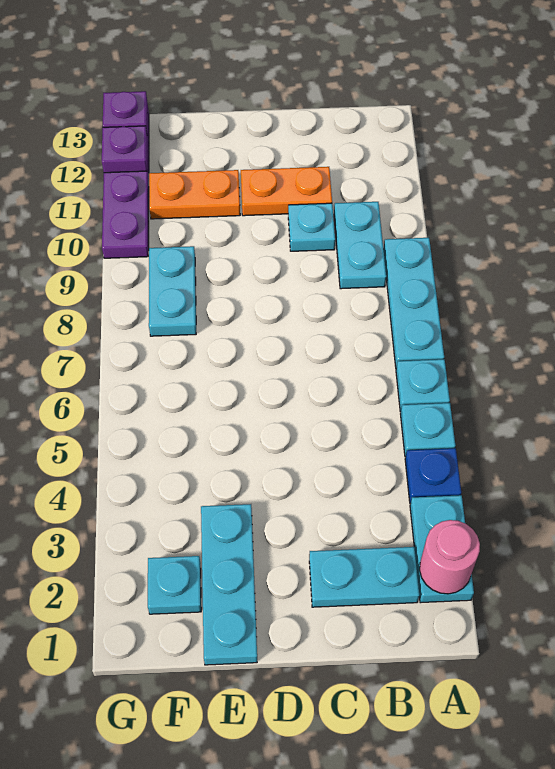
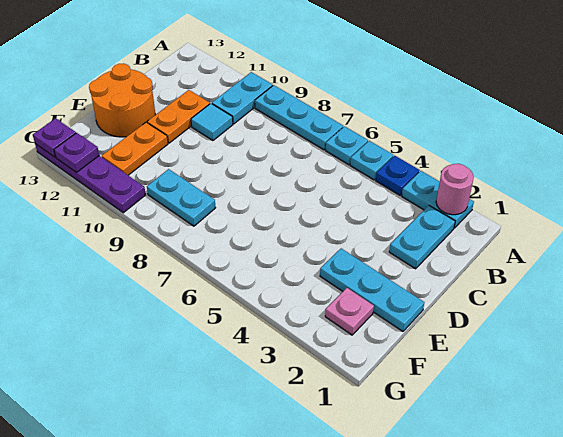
cyan plate B9:B10 level 1 -> cyan plate A10:B10 level 1
cyan plate C10 level 1 -> cyan tile C10 level 1
none -> orange round brick D12:E13 level 1
cyan plate F2 level 1 -> pink plate F2 level 1

